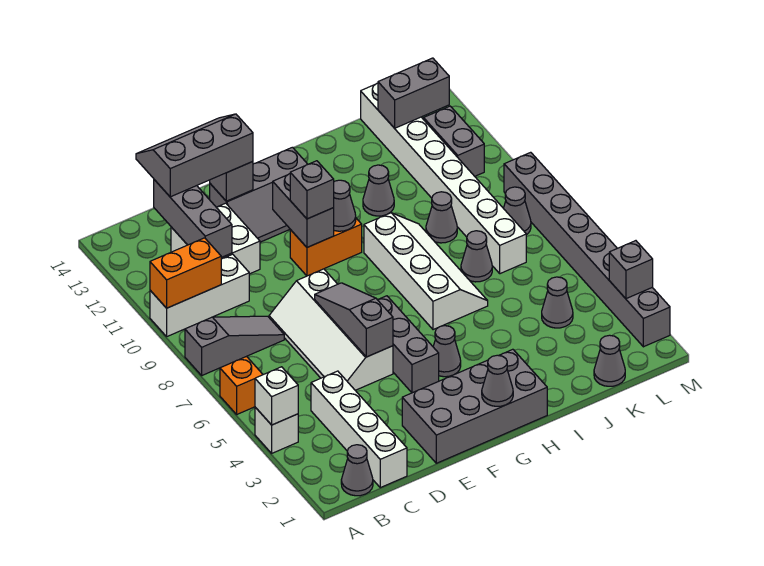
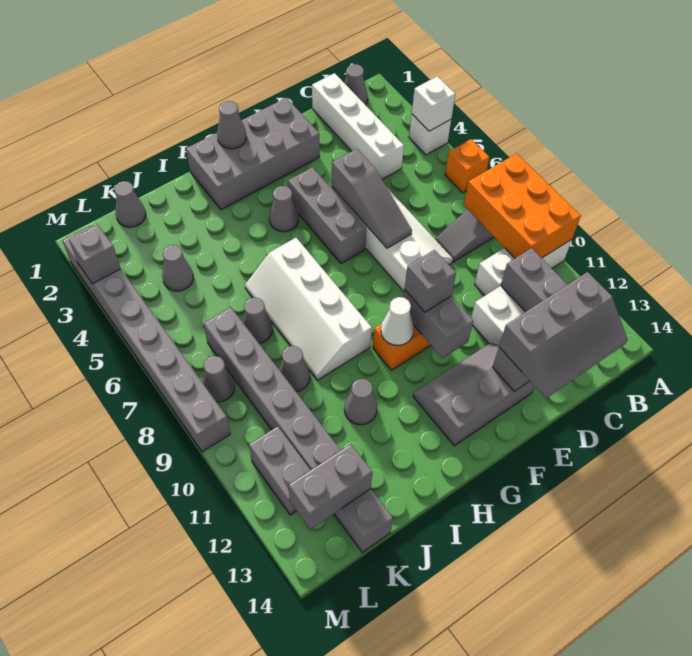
orange brick A10:B10 level 2 -> orange brick A8:B10 level 2
grey cone G10 level 2 -> white cone G10 level 2
white brick K7:K14 level 1 -> grey brick K7:K14 level 1

